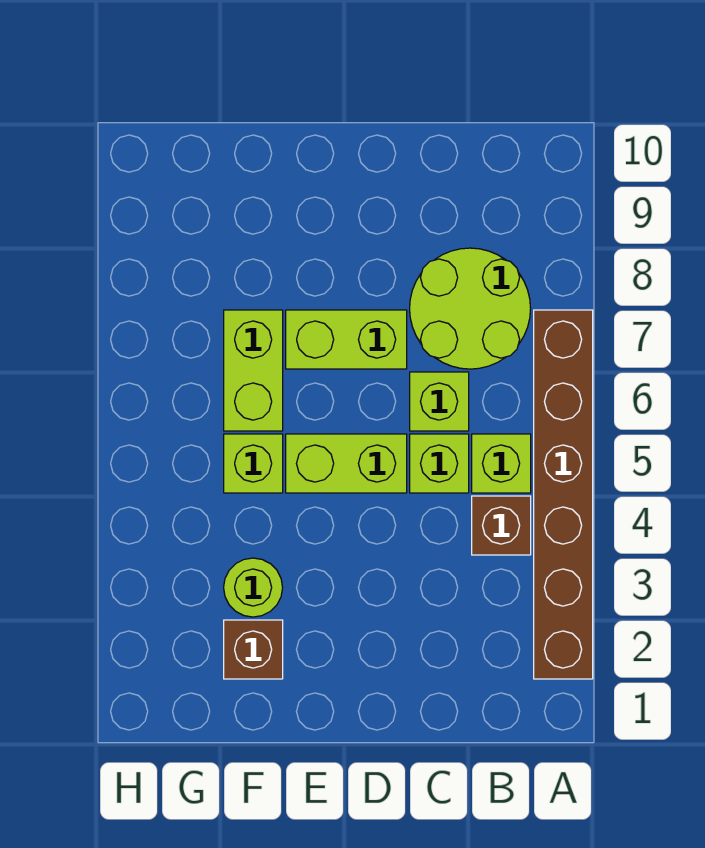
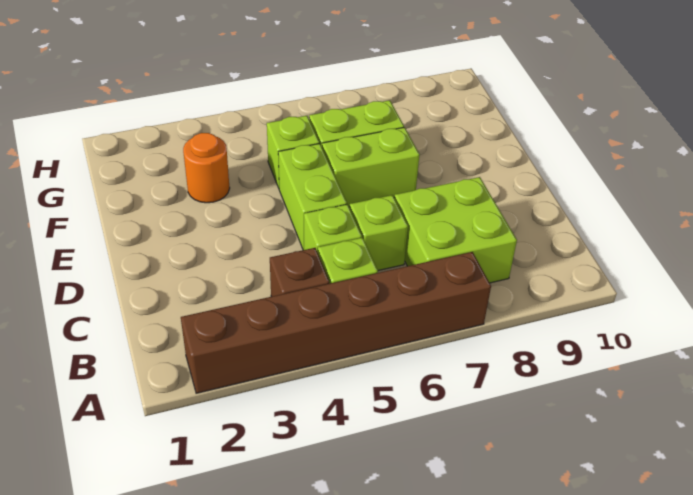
lime round brick B7:C8 level 1 -> lime brick B7:C8 level 1
lime brick D7:E7 level 1 -> lime brick E6:E7 level 1
brown brick F2 level 1 -> none
lime round brick F3 level 1 -> orange round brick F3 level 1

